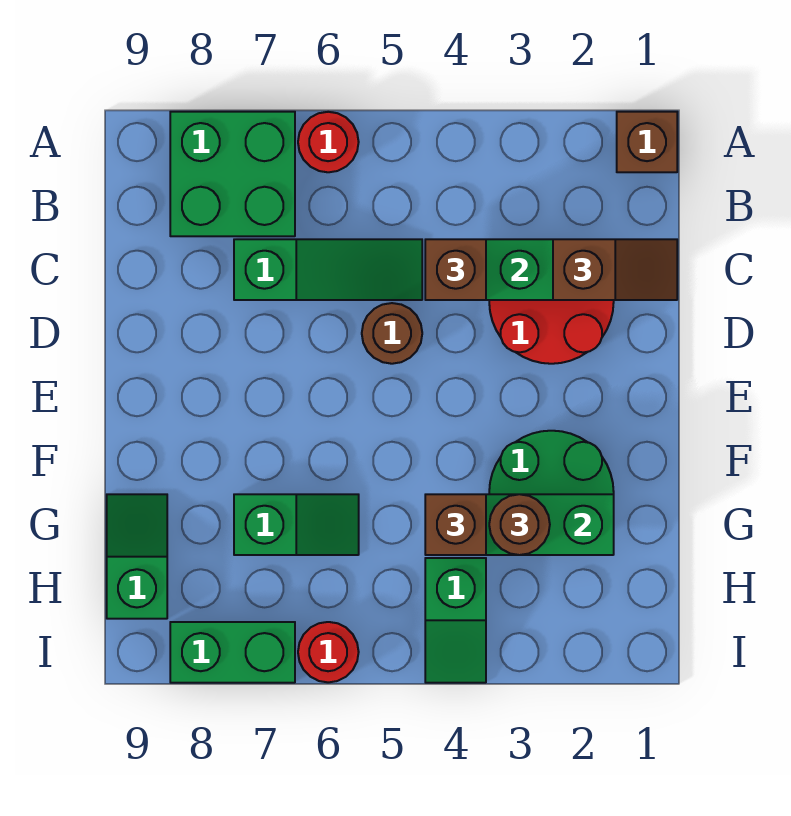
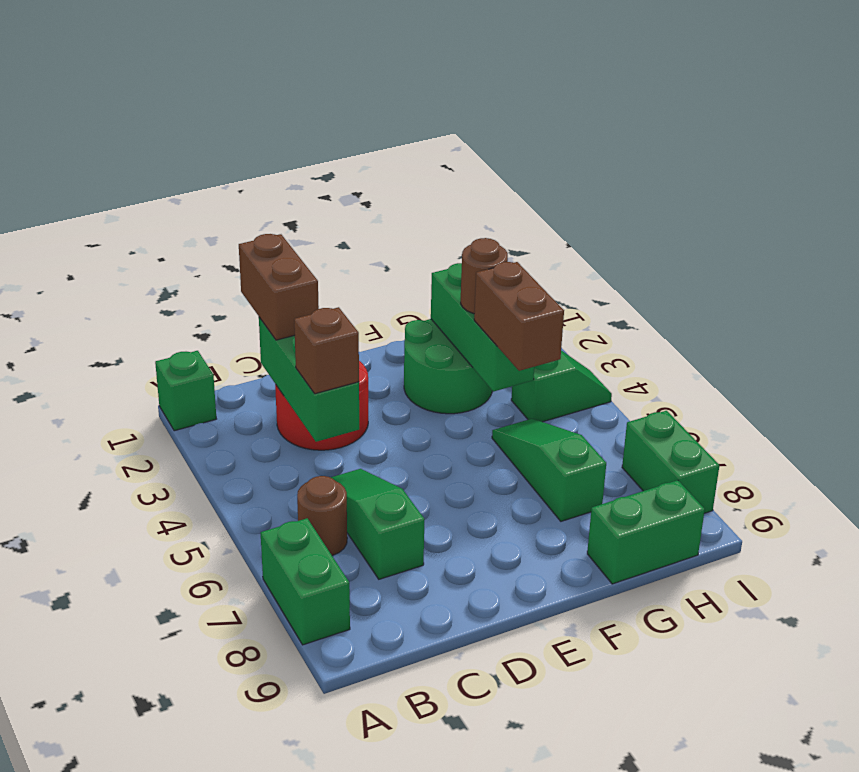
brown brick A1 level 1 -> green brick A1 level 1
red round brick A6 level 1 -> none
green brick A7:B8 level 1 -> green brick A7:A8 level 1
brown slope C1:C2 level 3 top 2 -> brown brick C1:C2 level 3
brown round brick D5 level 1 -> brown round brick B6 level 1
brown brick G4 level 3 -> brown brick G4:G5 level 3
green slope G6:G7 level 1 top 7 -> green slope G5:G7 level 1 top 7
green slope G9:H9 level 1 top H -> green brick G9:H9 level 1
red round brick I6 level 1 -> none

